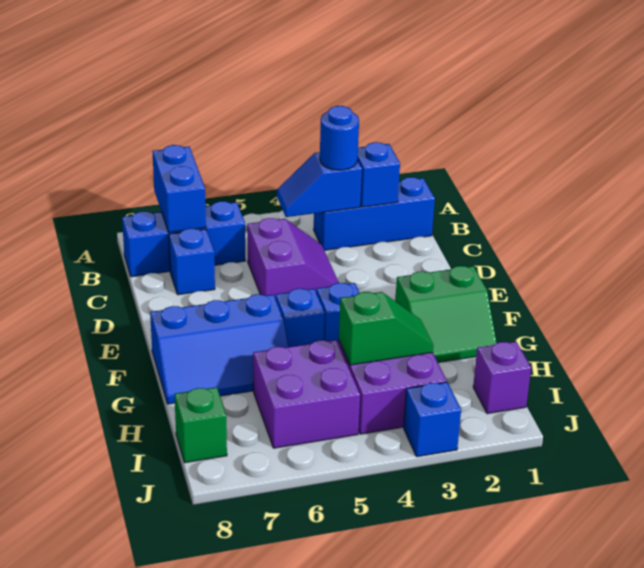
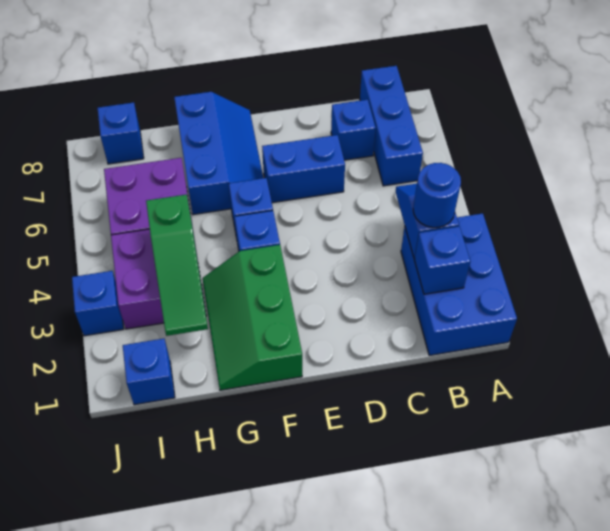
blue brick A7:B7 level 2 -> blue brick D6:E6 level 1
blue brick B1:B3 level 1 -> blue brick A1:B3 level 1
purple slope C4:D5 level 1 top 5 -> none
green slope F1:G2 level 1 top F -> green slope F1:G3 level 1 top F
blue slope F6:G8 level 1 top F -> blue slope F6:G8 level 1 top G
green slope H3:H4 level 2 top 4 -> green slope H2:H4 level 2 top 4
purple brick I1 level 1 -> blue brick I1 level 1
green brick I8 level 1 -> blue brick I8 level 1

